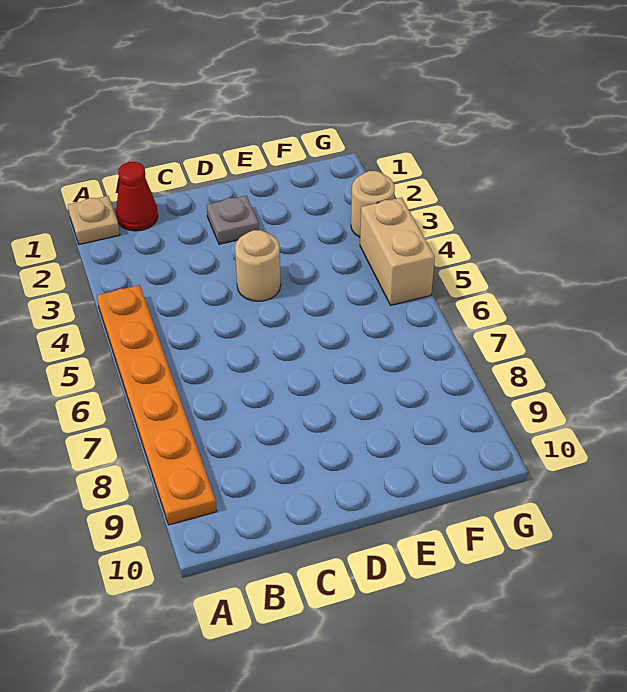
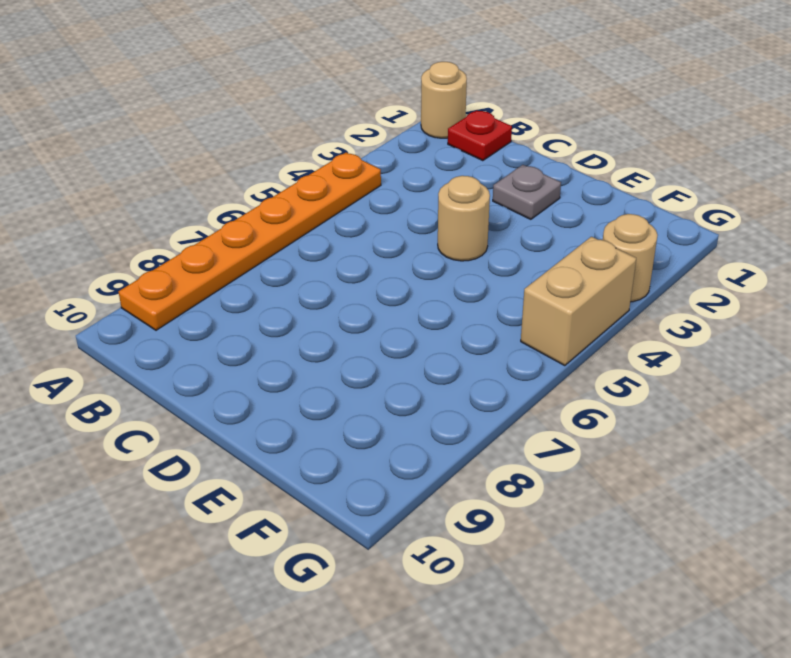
tan plate A1 level 1 -> tan round brick A1 level 1
red cone B1 level 1 -> red plate B1 level 1

